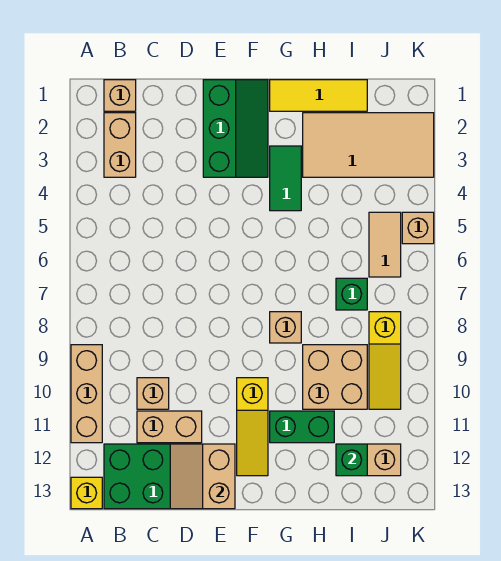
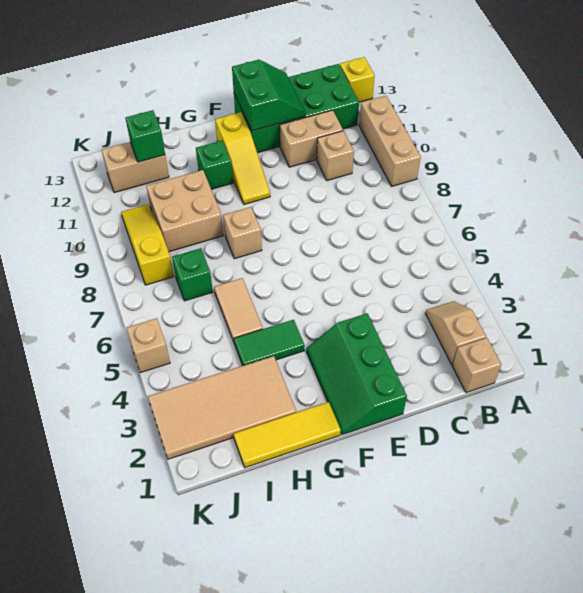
tan brick B2:B3 level 1 -> tan slope B2:B3 level 1 top 2
tan slope D12:E13 level 2 top E -> green slope D12:E13 level 2 top E
yellow slope F10:F12 level 1 top 10 -> yellow slope F10:F12 level 1 top 12
green tile G3:G4 level 1 -> green tile G4:H4 level 1
green brick G11:H11 level 1 -> green brick G11 level 1
tan tile J5:J6 level 1 -> tan tile H5:H6 level 1

